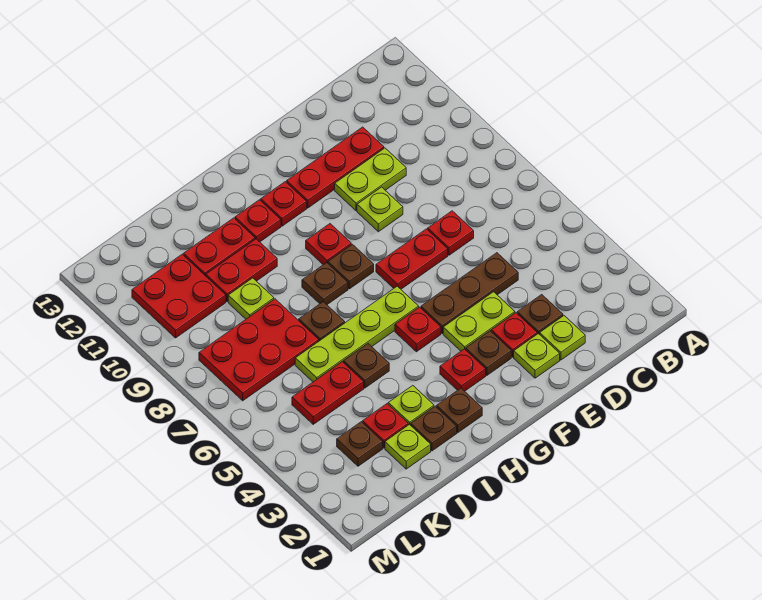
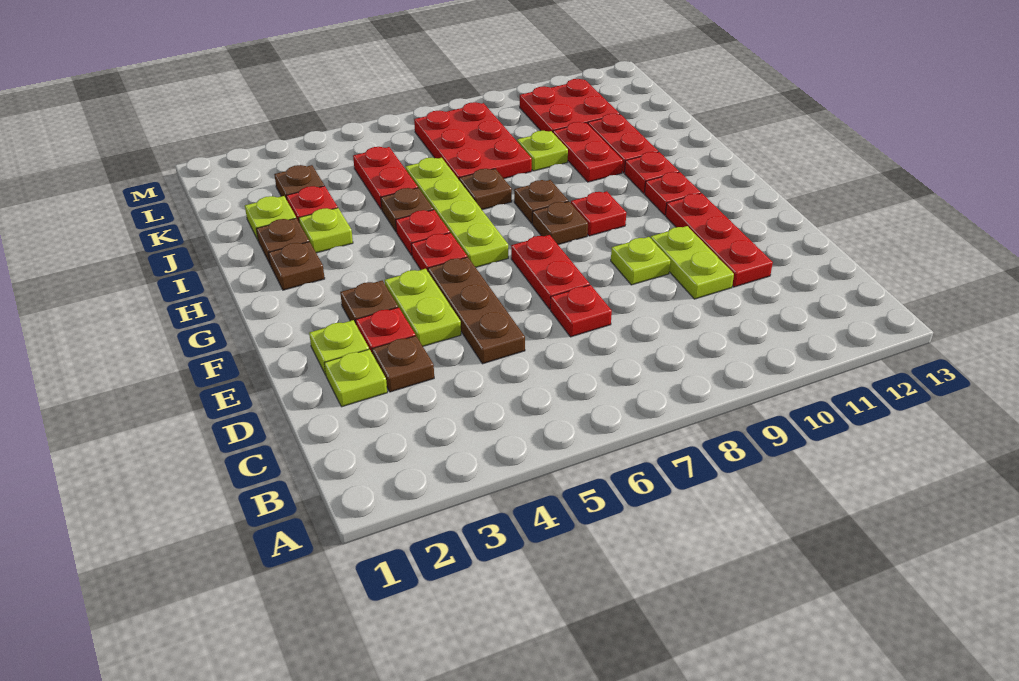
red plate G3 level 1 -> red plate H5 level 1

